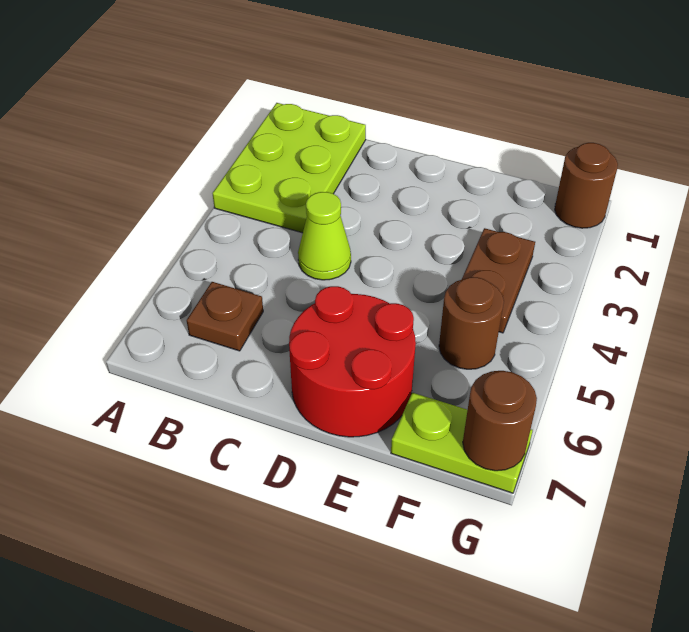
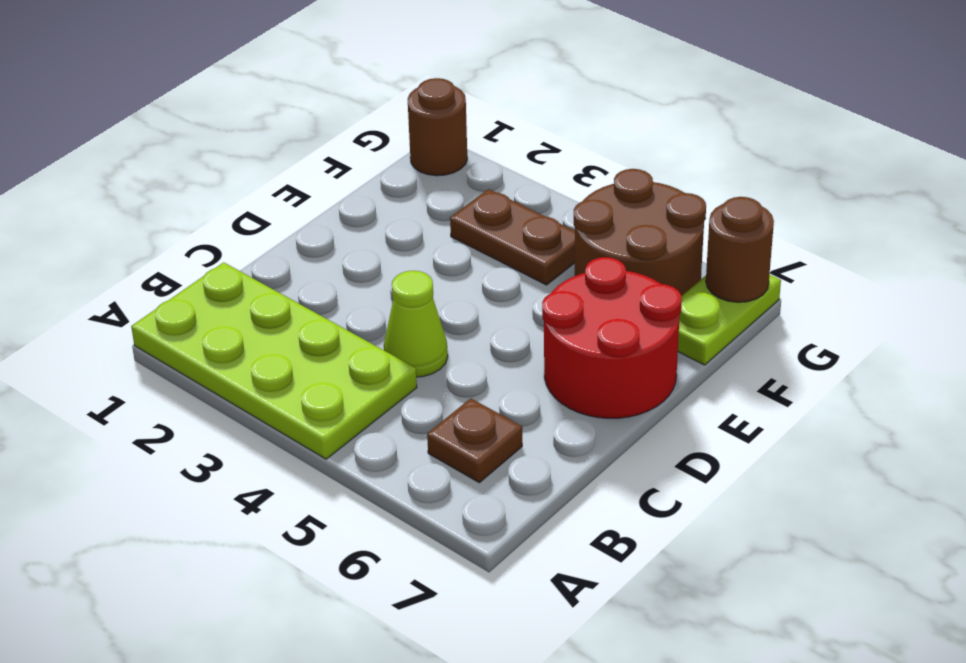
lime plate A1:B3 level 1 -> lime plate A1:B4 level 1
brown round brick F5 level 1 -> brown round brick F5:G6 level 1

